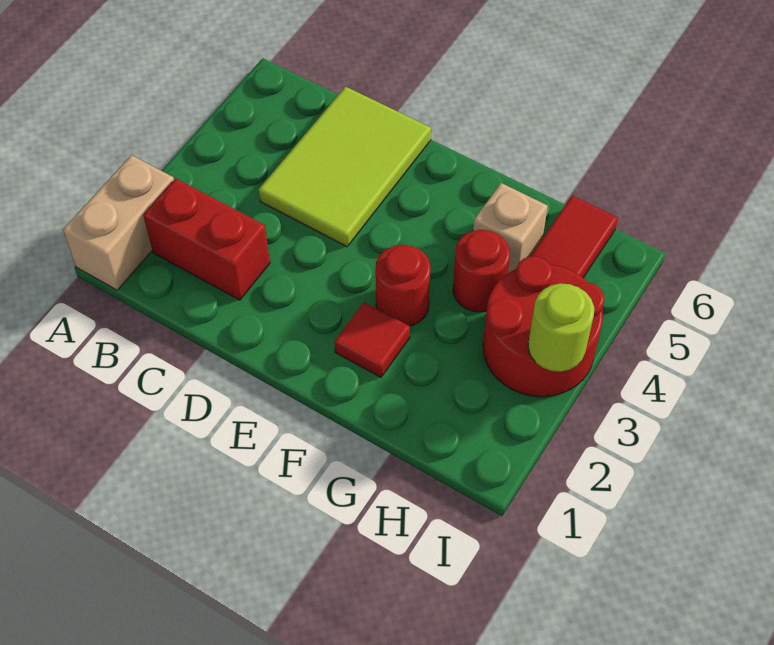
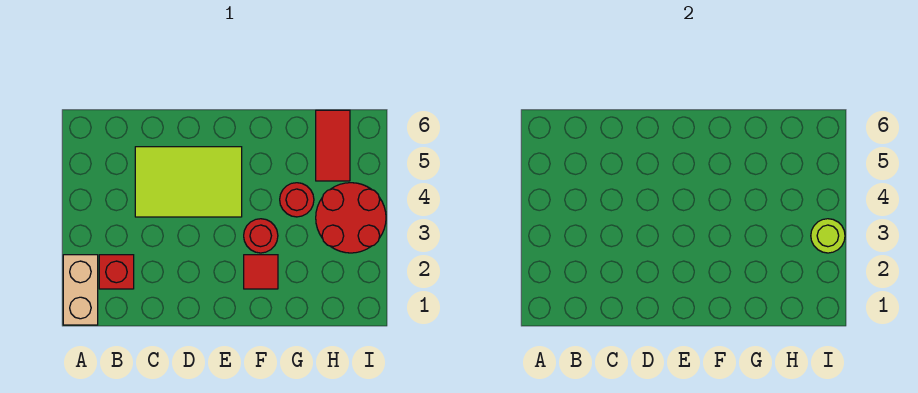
red brick B2:C2 level 1 -> red brick B2 level 1
lime tile C4:D6 level 1 -> lime tile C4:E5 level 1
tan brick G5 level 1 -> none

